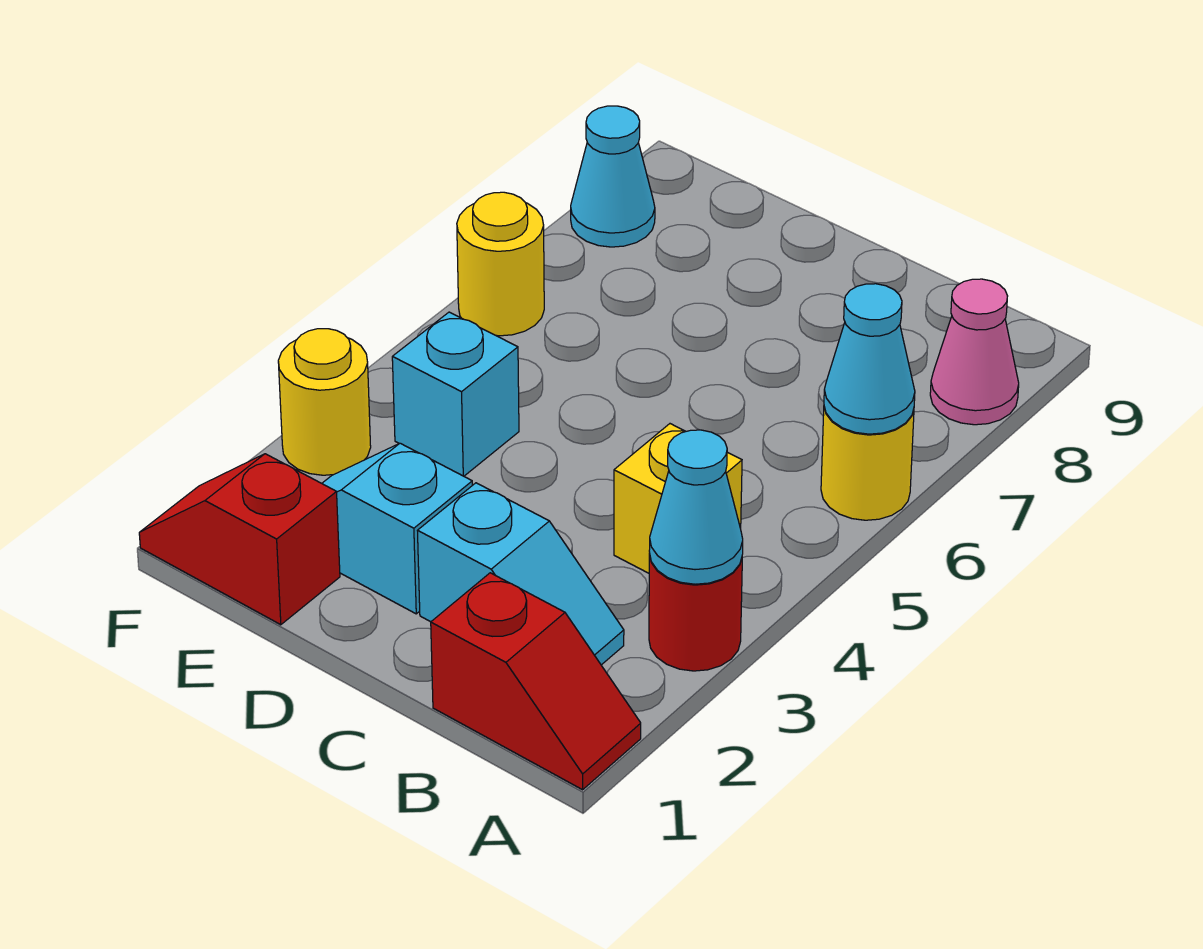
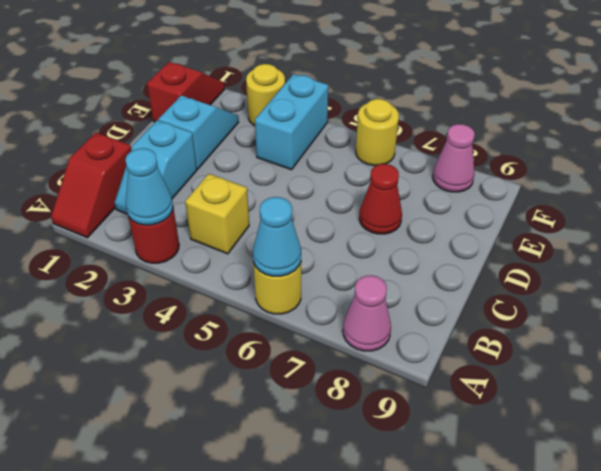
none -> red cone D7 level 1
cyan brick E4 level 1 -> cyan brick E4:F4 level 1
cyan cone F8 level 1 -> pink cone F8 level 1

